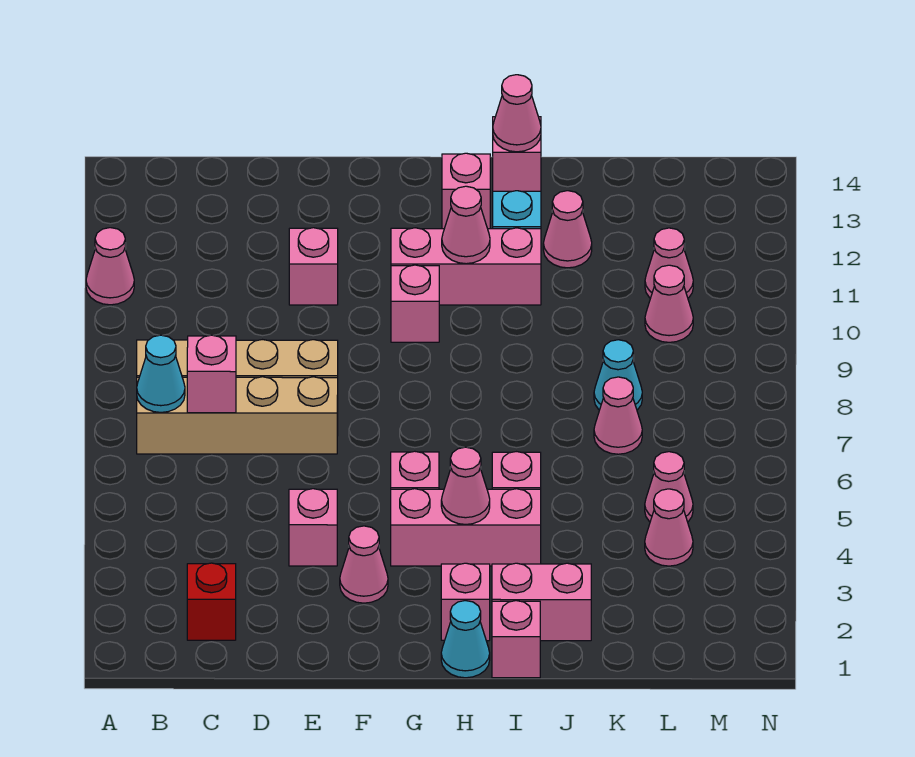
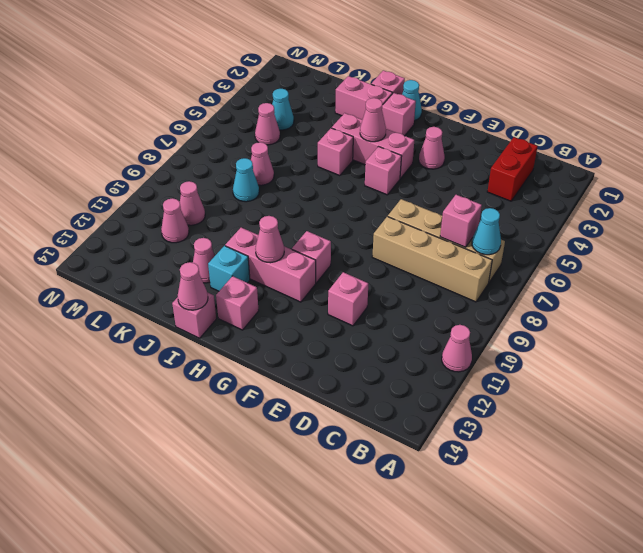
red brick C2 level 1 -> red brick C2:C3 level 1
pink brick E4 level 1 -> none
pink cone L4 level 1 -> cyan cone L4 level 1

